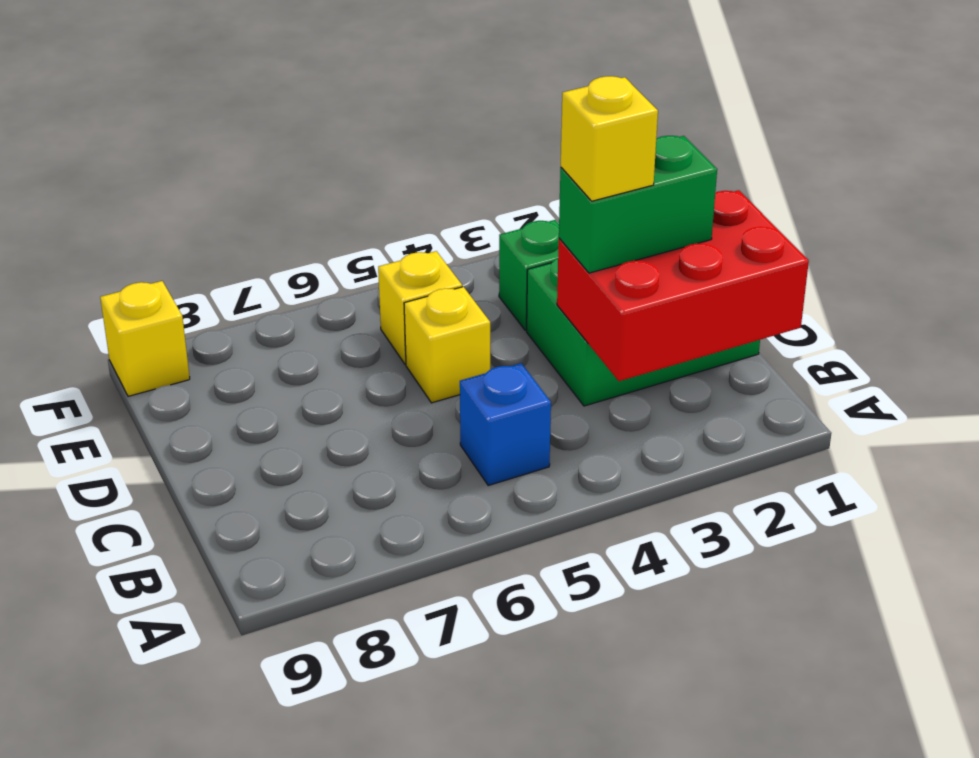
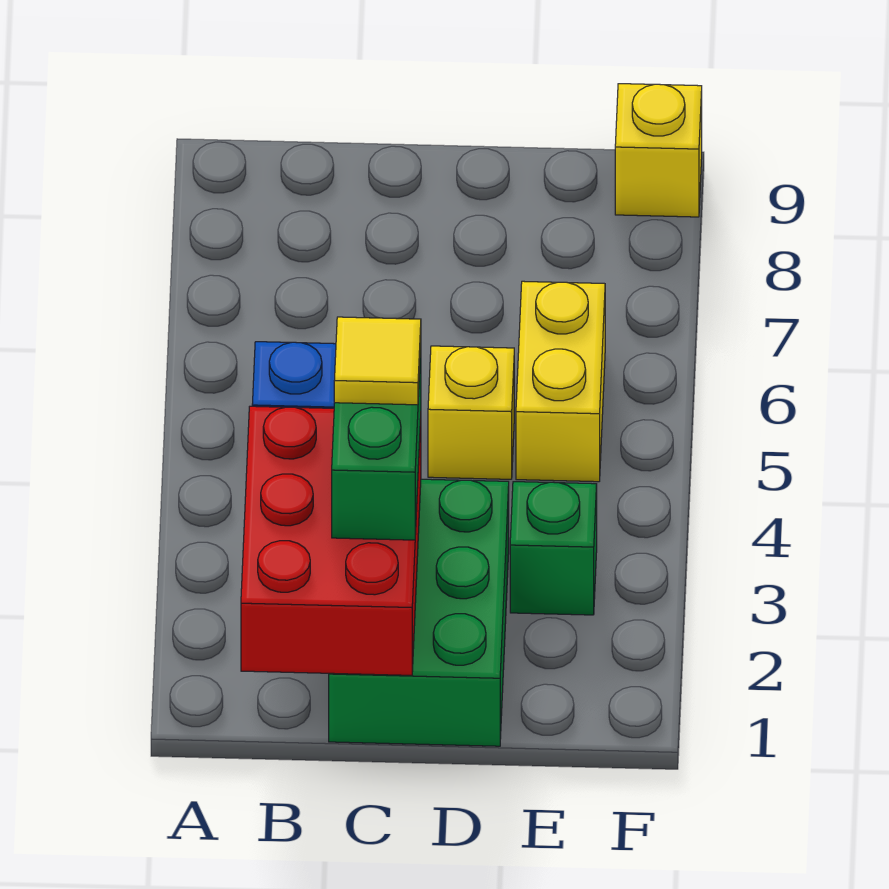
yellow brick C3 level 4 -> yellow tile C3 level 4
yellow brick E5 level 1 -> yellow brick E5:E6 level 1

